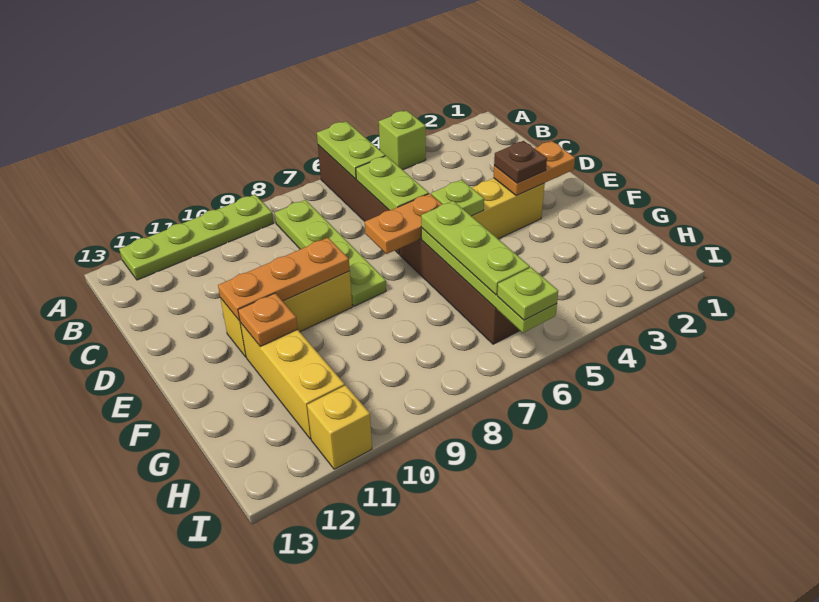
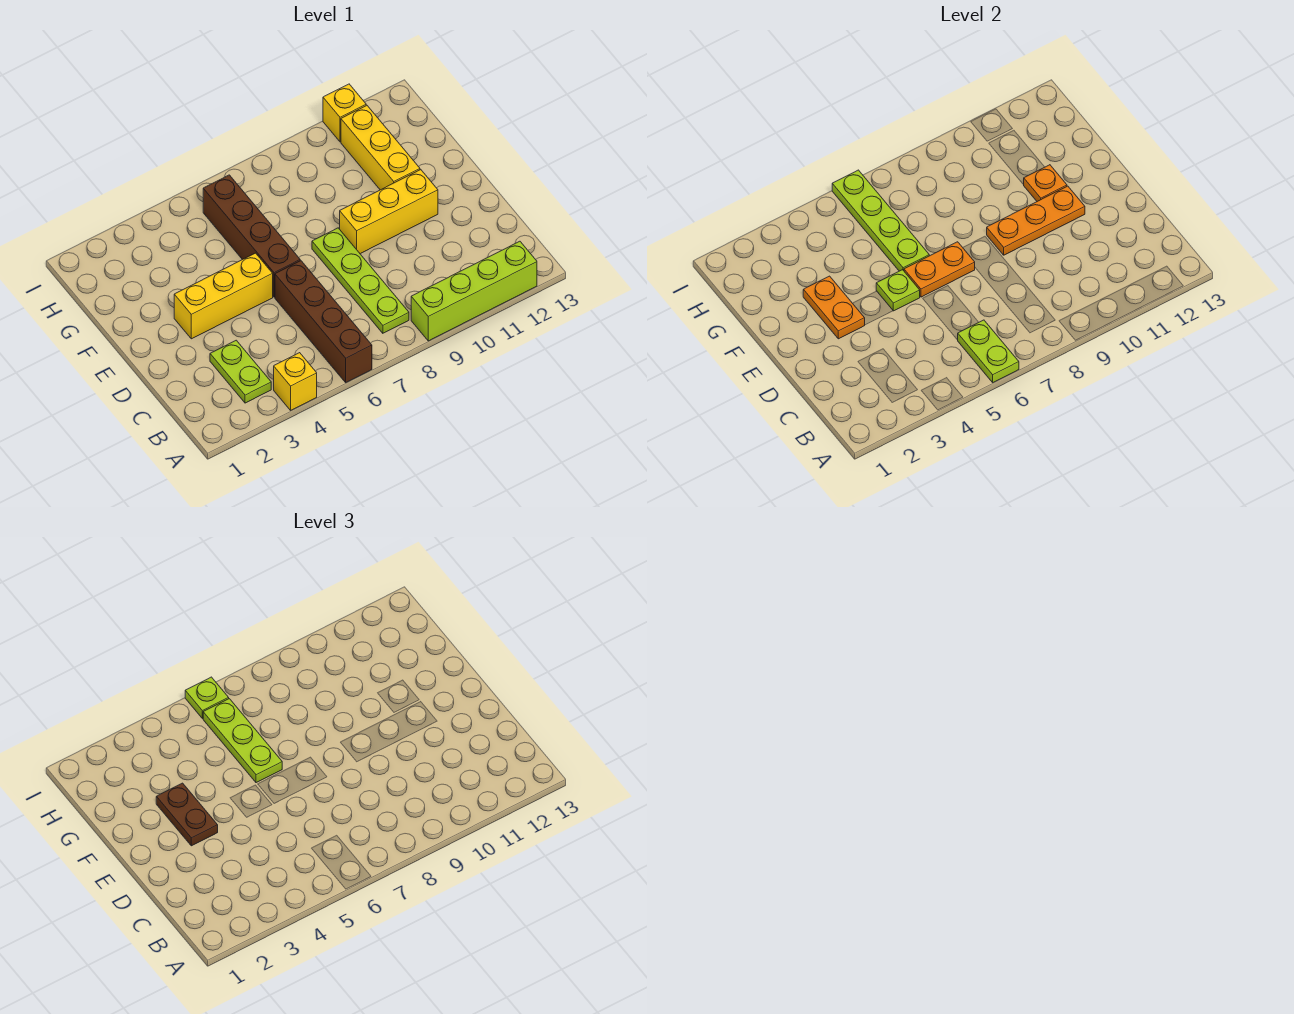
lime brick A4 level 1 -> yellow brick A4 level 1
lime plate A9:A12 level 1 -> lime brick A9:A12 level 1
lime plate C6:D6 level 2 -> lime plate B3:C3 level 1
orange plate E2:E3 level 2 -> orange plate E3:F3 level 2
brown plate E3 level 3 -> brown plate E3:F3 level 3

